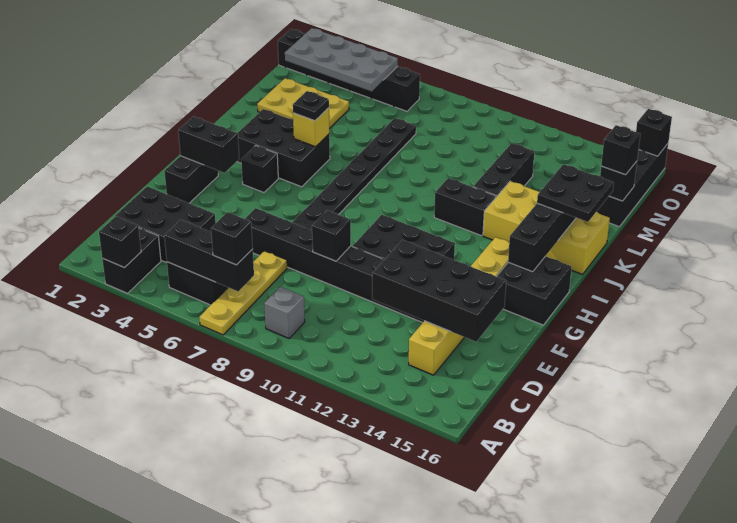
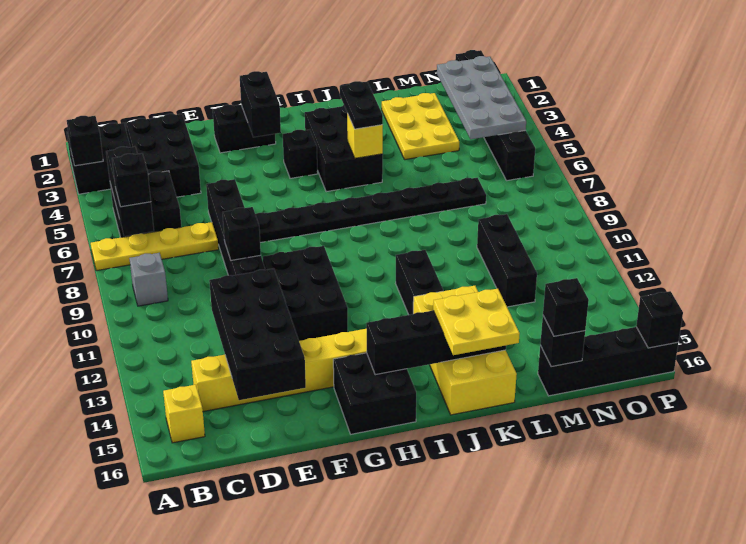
black brick A3:B3 level 1 -> black brick A2:B3 level 1
none -> yellow brick B15 level 1
black plate J5 level 3 -> black plate J4:J5 level 3
black plate J15:K16 level 3 -> yellow plate J15:K16 level 3
black brick K12:M12 level 1 -> black brick M10:M12 level 1

